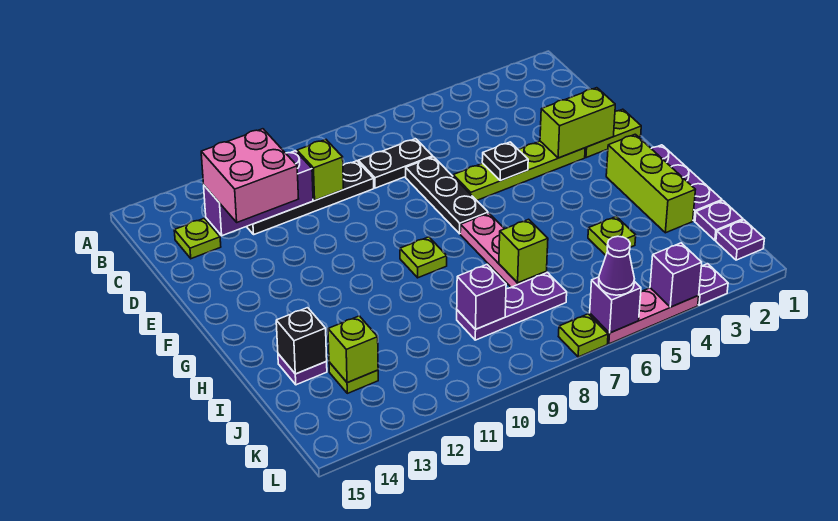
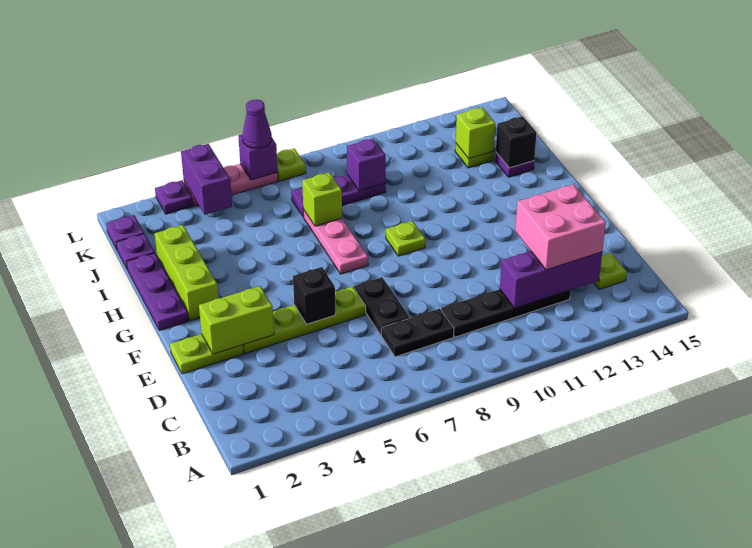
lime brick C10 level 2 -> none
black plate D7:F7 level 1 -> black plate D7:E7 level 1
black plate E5 level 2 -> black brick E5 level 2
lime plate I4 level 1 -> none
purple brick L4 level 2 -> purple brick K4:L4 level 2

